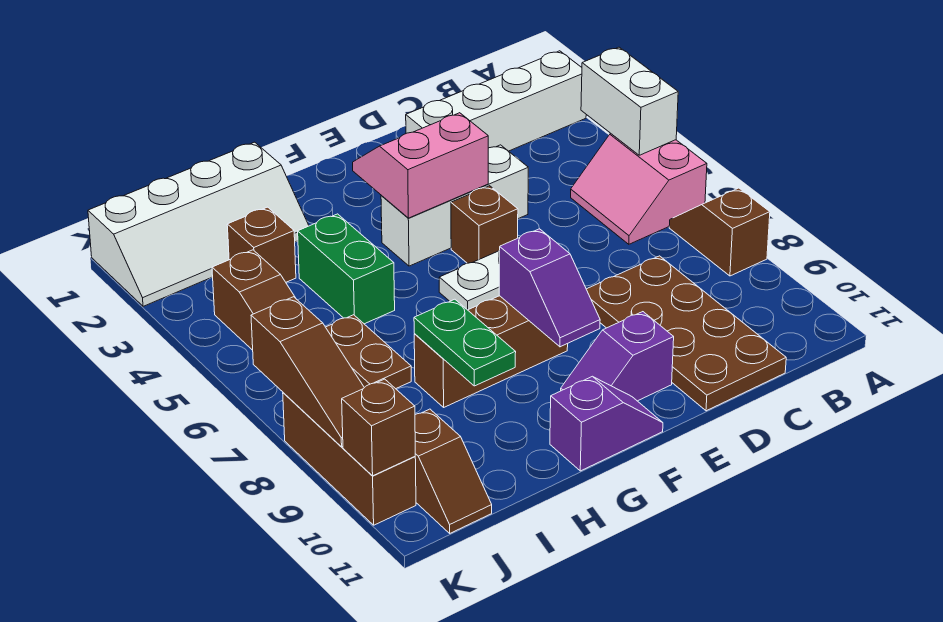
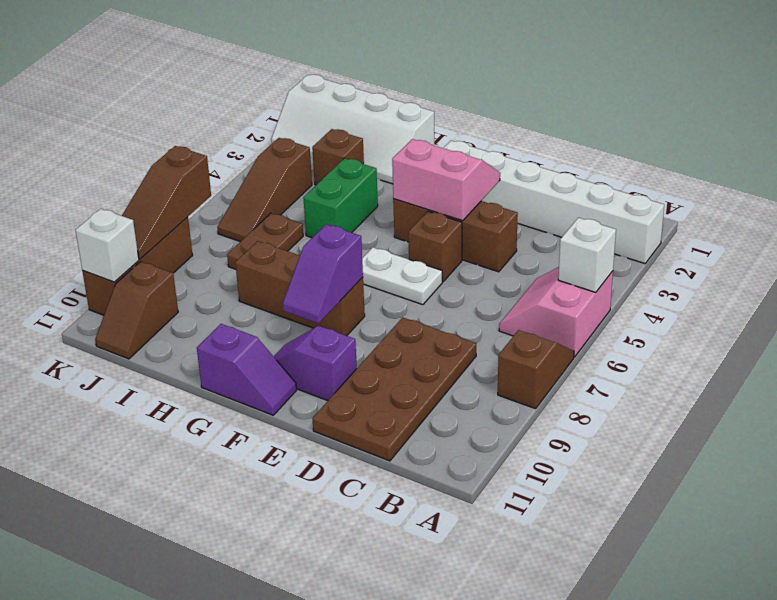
white brick A2:D2 level 1 -> white brick A2:F2 level 1
white brick A4:A5 level 2 -> white brick A5 level 2
white brick D4:F4 level 1 -> brown brick D4:F4 level 1
green plate H8:H9 level 2 -> none
brown brick K10 level 2 -> white brick K10 level 2

